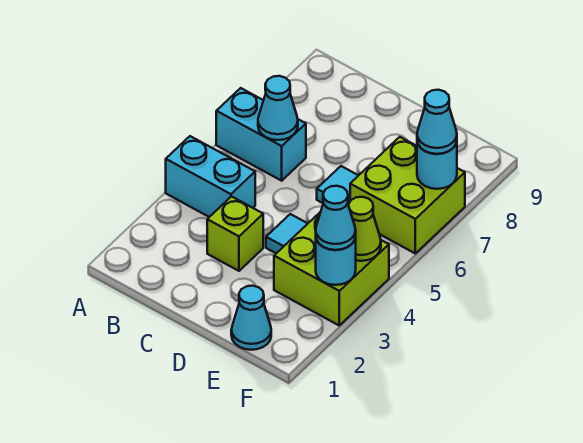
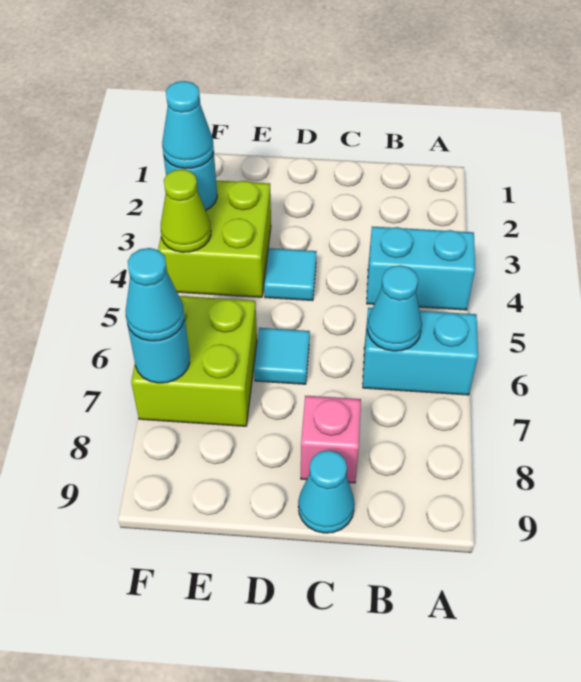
lime brick C3 level 1 -> none
none -> pink brick C8 level 1
cyan cone E1 level 1 -> cyan cone C9 level 1

